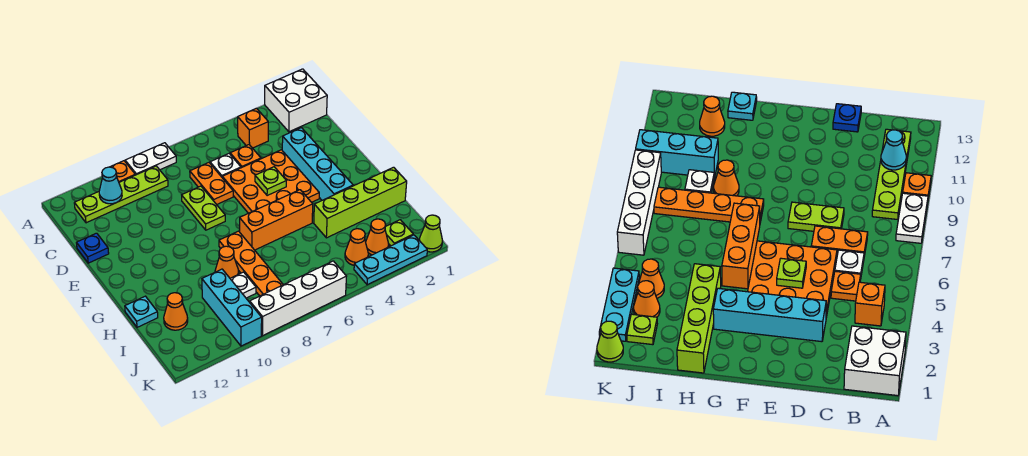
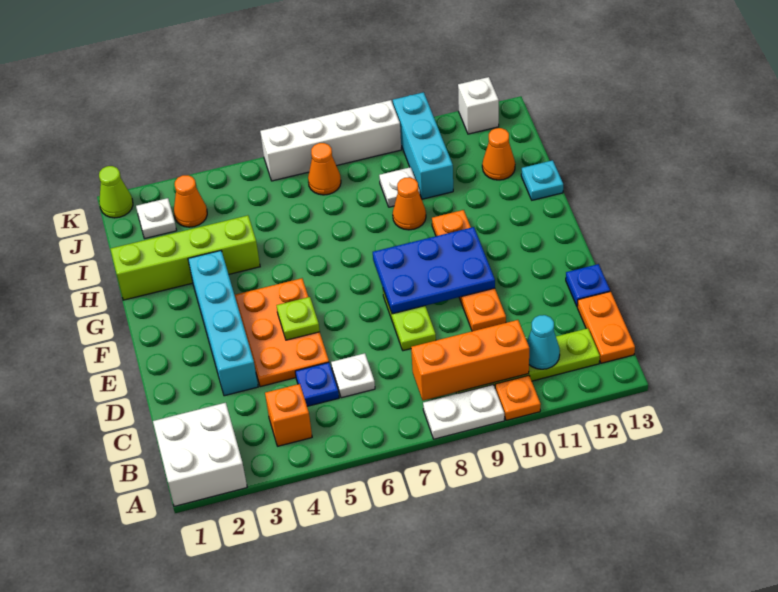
orange plate C5 level 1 -> blue plate C5 level 1
orange plate C7:D7 level 1 -> orange plate B13:C13 level 1
orange plate D4:F6 level 1 -> orange plate D4:F5 level 1
none -> blue plate E8:F10 level 2
orange brick G5:G7 level 1 -> orange brick B8:B10 level 2
orange plate G8:J8 level 1 -> orange plate D10:G10 level 1
lime plate J2 level 1 -> white plate J2 level 1
orange cone J4 level 1 -> orange cone J7 level 1
cyan plate K2:K4 level 1 -> none
none -> white brick K12 level 1

